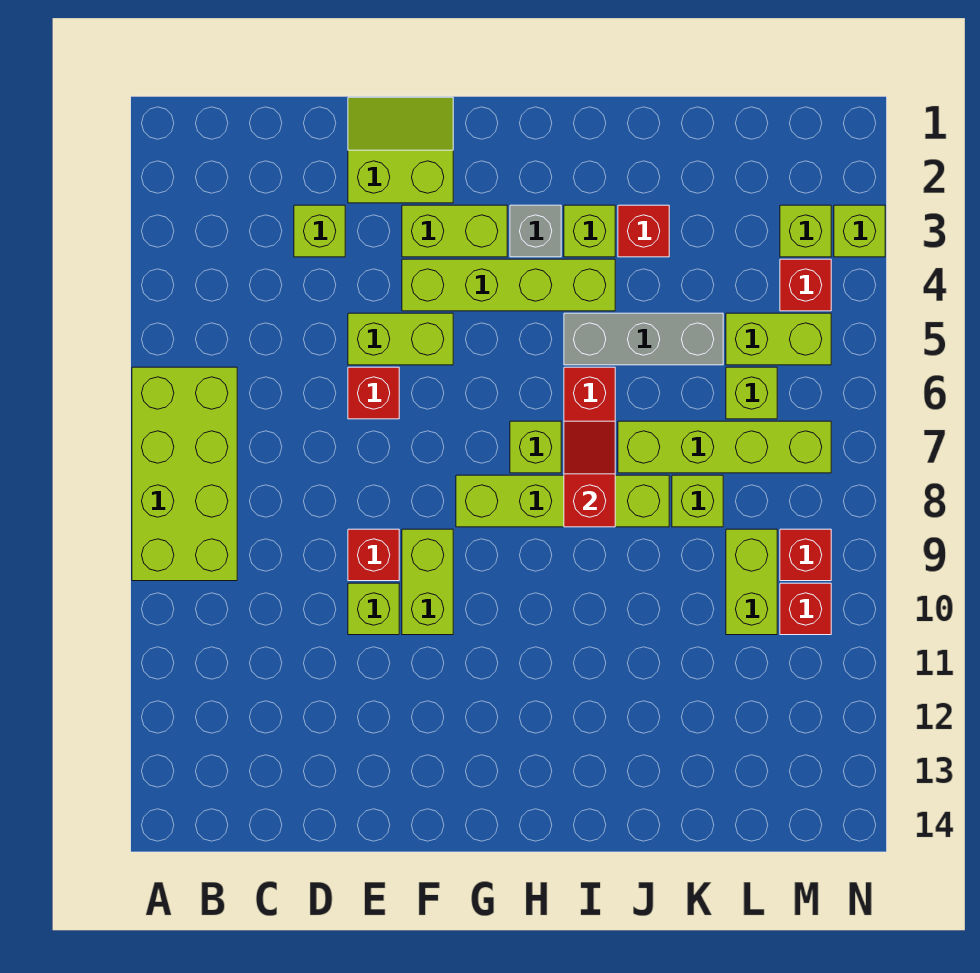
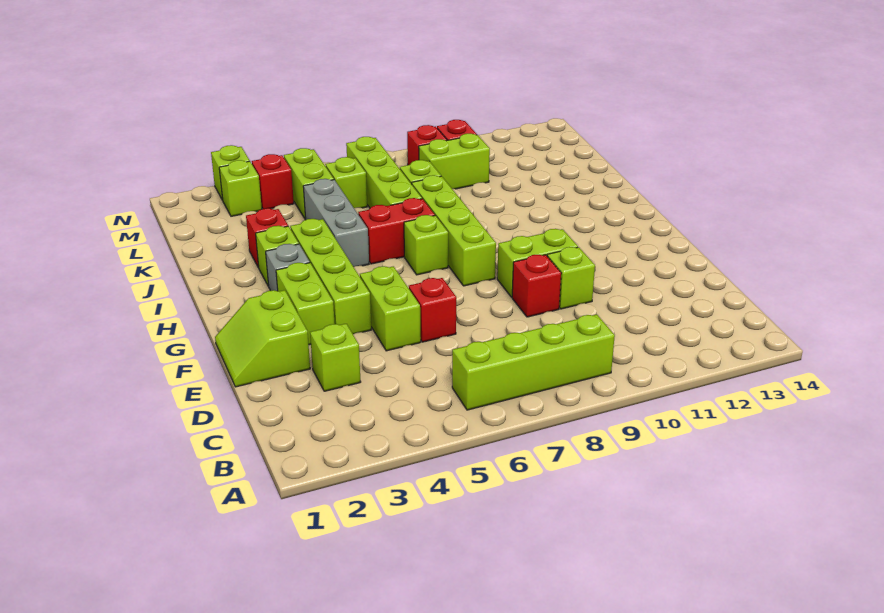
lime brick A6:B9 level 1 -> lime brick B6:B9 level 1
red slope I7:I8 level 2 top 8 -> none

